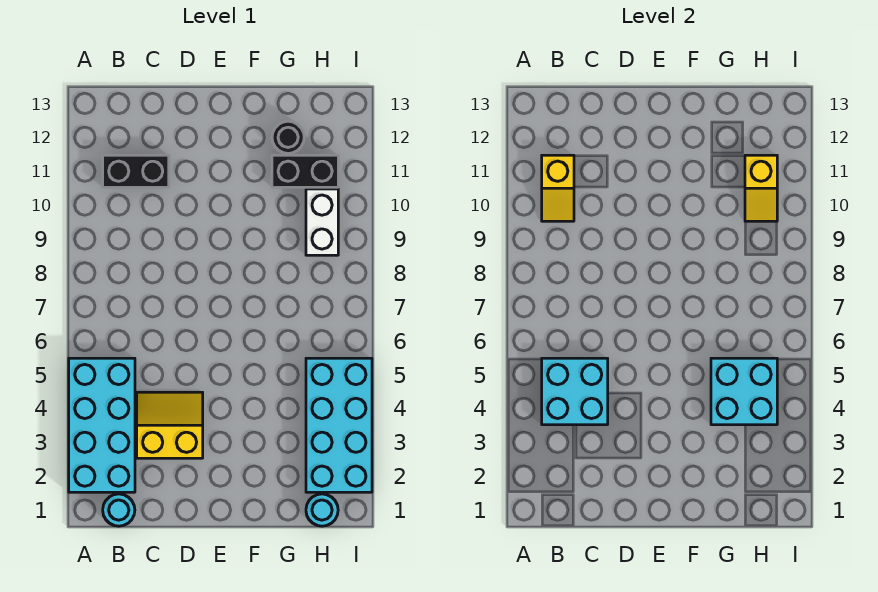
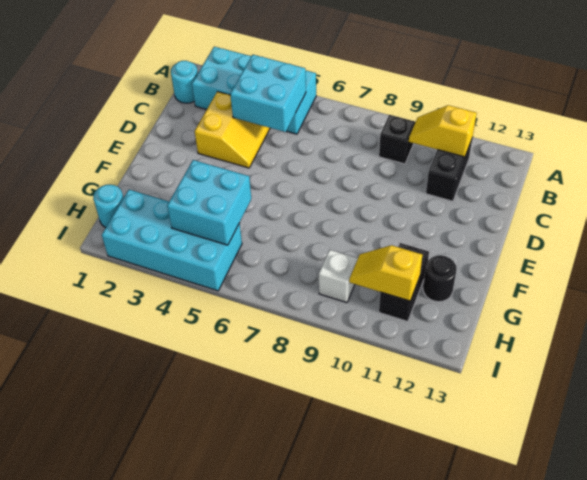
none -> black brick B9 level 1
white brick H9:H10 level 1 -> white brick H9 level 1

